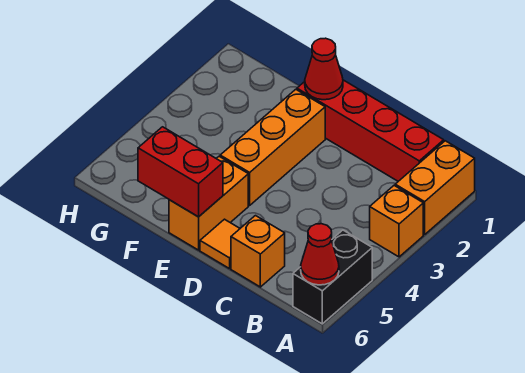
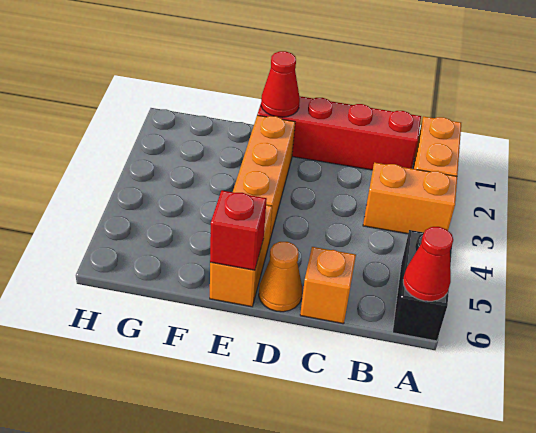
orange brick A3 level 1 -> orange brick A3:B3 level 1
orange tile D6 level 1 -> orange cone D6 level 1
red brick E6:F6 level 2 -> red brick E6 level 2

